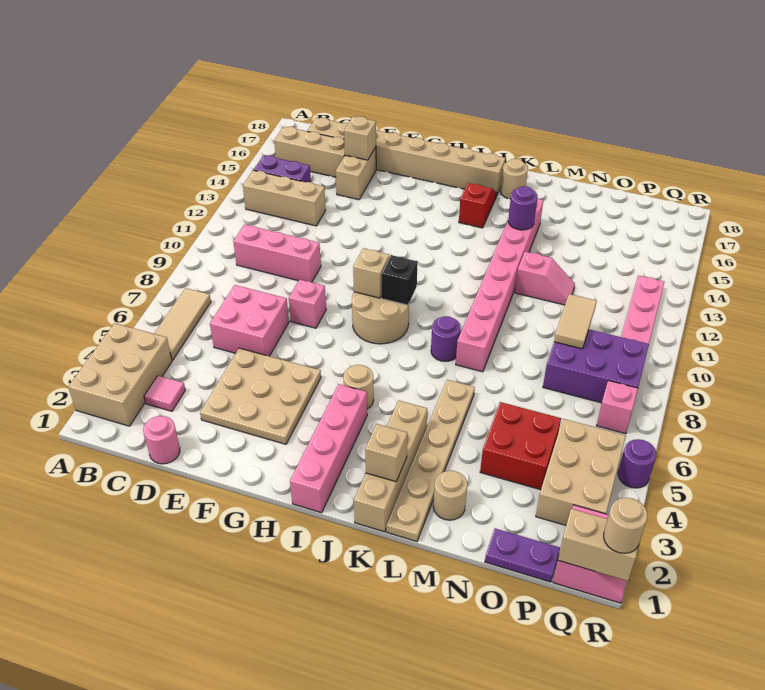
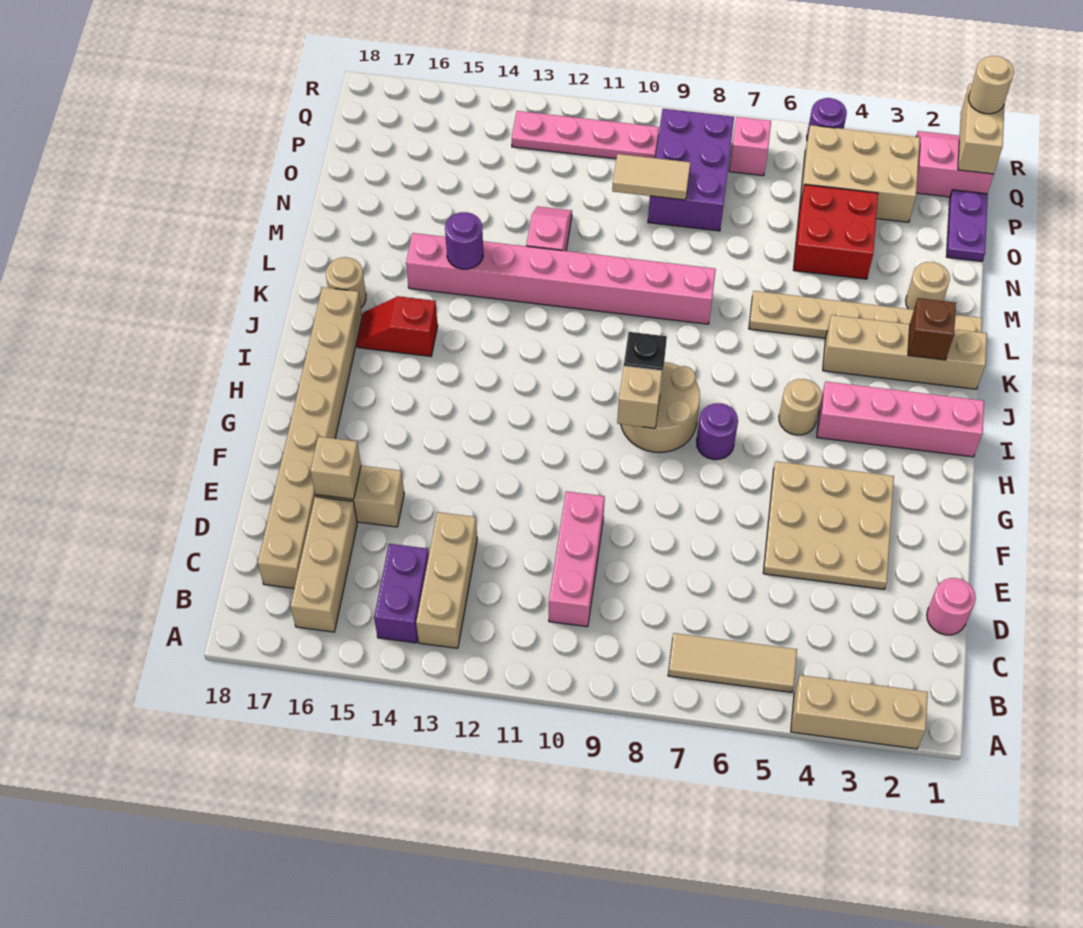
tan brick A2:B4 level 1 -> tan brick A2:A4 level 1
pink tile C3 level 1 -> none
pink brick D6:E7 level 1 -> none
pink brick F8 level 1 -> none
tan brick K2 level 2 -> brown brick K2 level 2
purple round brick K8 level 1 -> purple round brick H7 level 1

